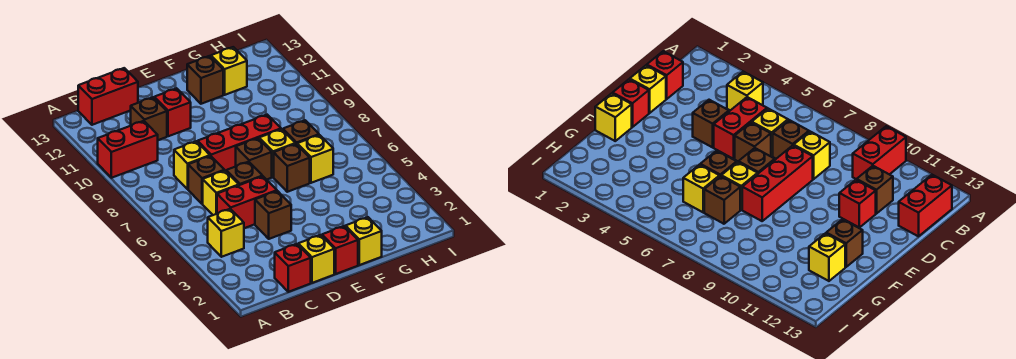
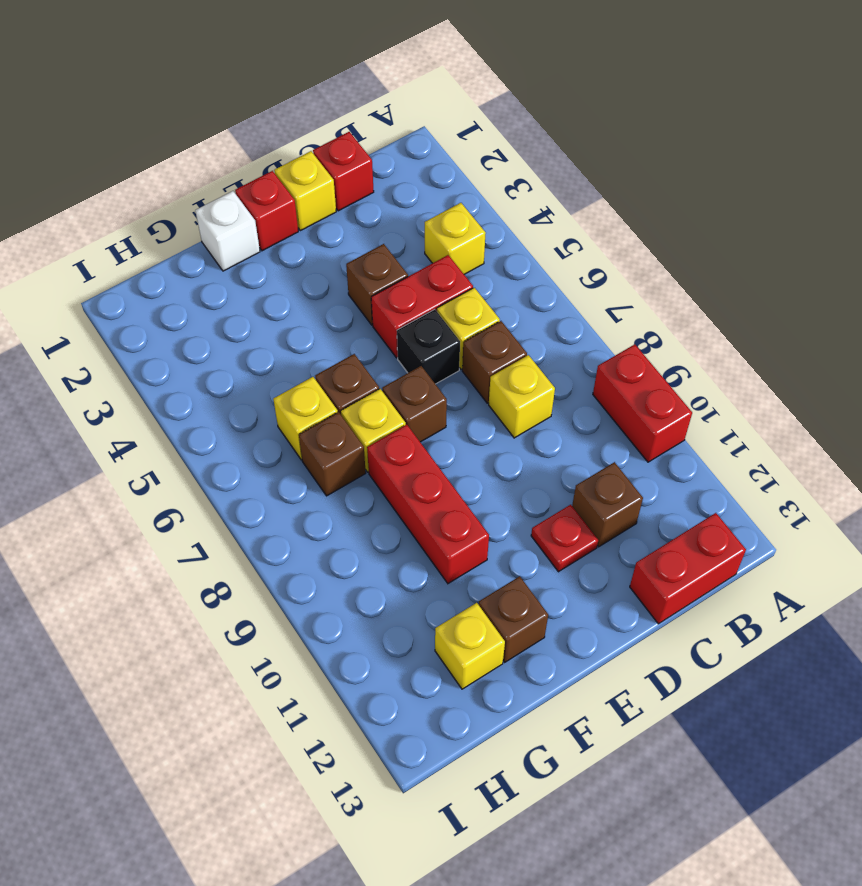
red brick A10:B10 level 1 -> red brick A9:A10 level 1
brown brick D6 level 1 -> black brick D6 level 1
red brick D8:F8 level 1 -> red brick F8:F10 level 1
red brick D11 level 1 -> red plate D11 level 1
yellow brick F1 level 1 -> white brick F1 level 1

